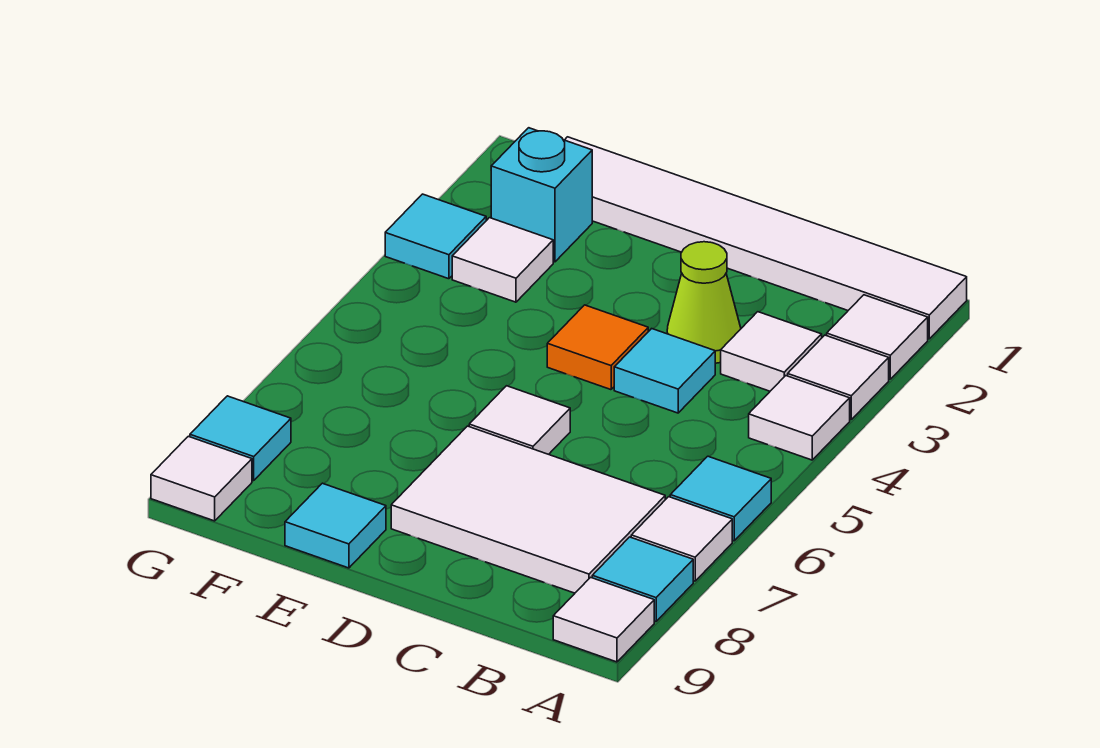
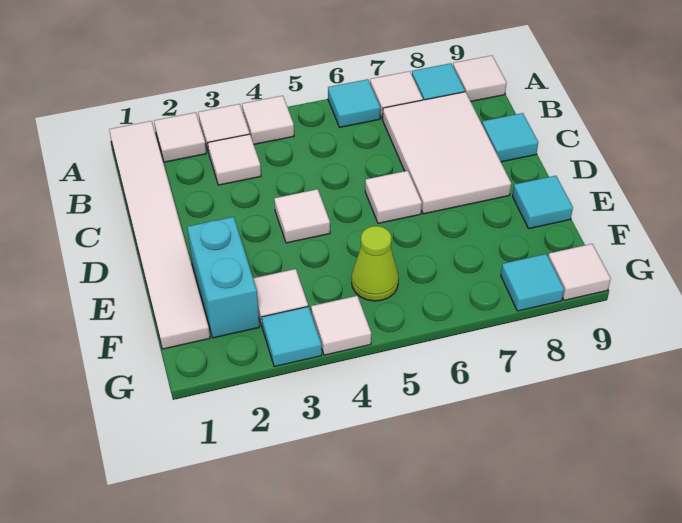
lime cone C3 level 1 -> lime cone F5 level 1
cyan tile C4 level 1 -> cyan tile C9 level 1
orange tile D4 level 1 -> white tile D4 level 1
cyan brick F2 level 1 -> cyan brick E2:F2 level 1
none -> white tile G4 level 1

